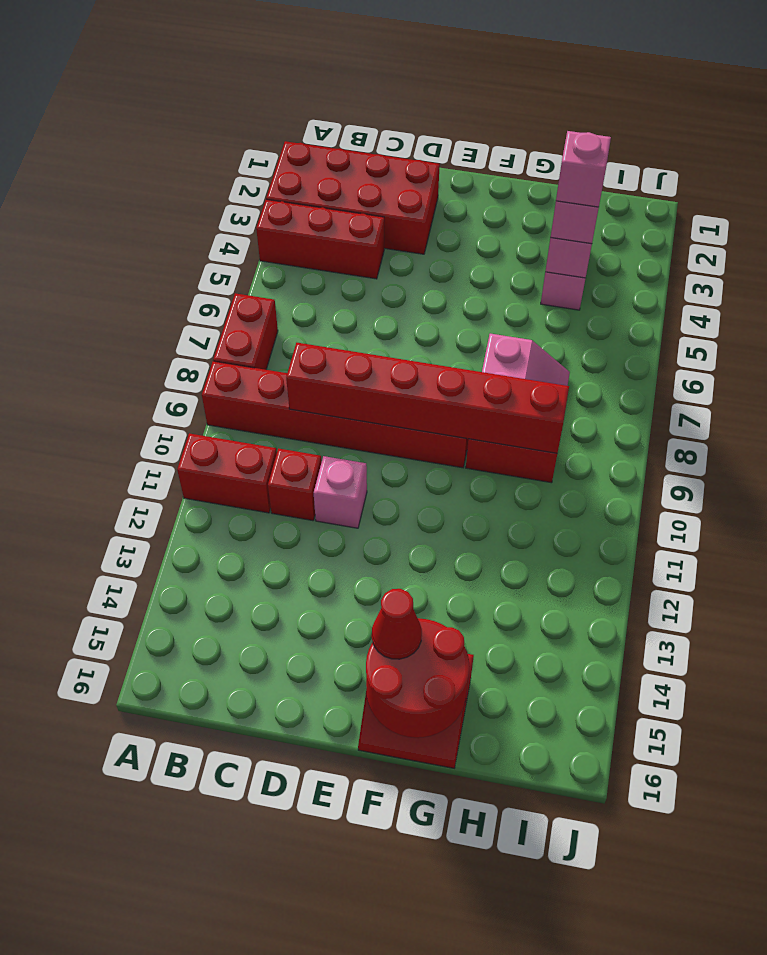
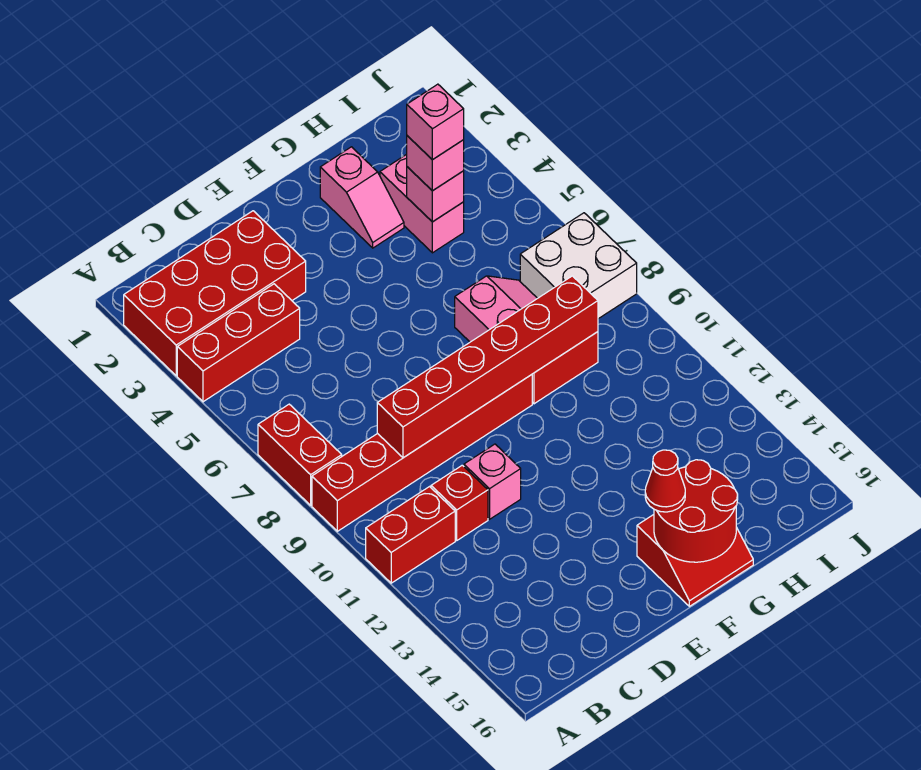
none -> pink slope G2:G3 level 1 top 2
none -> white brick I7:J8 level 1

